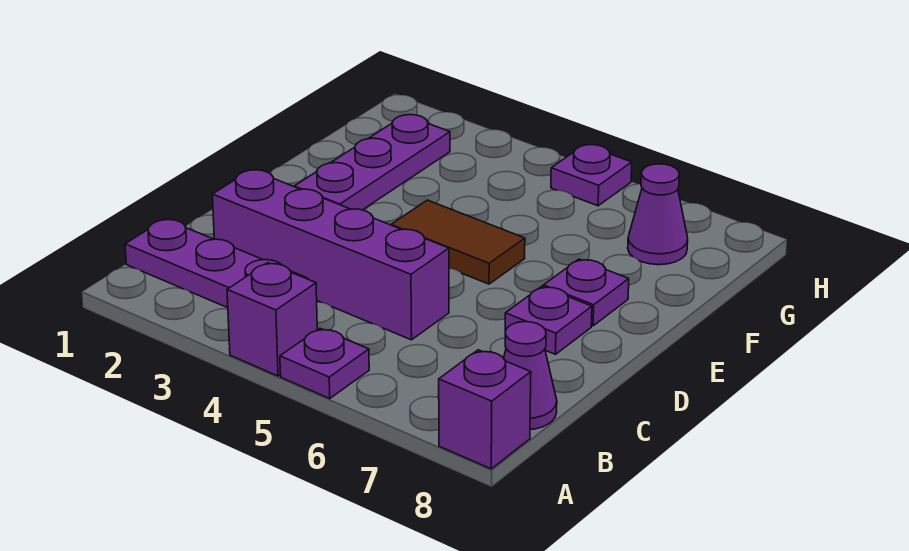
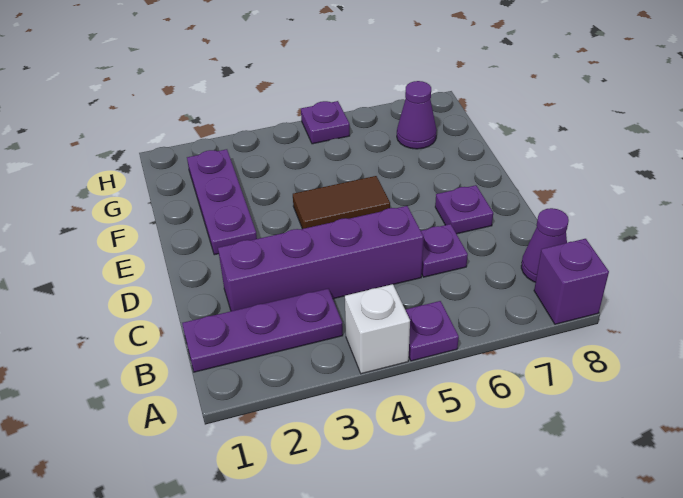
purple brick A4 level 1 -> white brick A4 level 1
purple plate E7 level 1 -> purple plate C6 level 1

